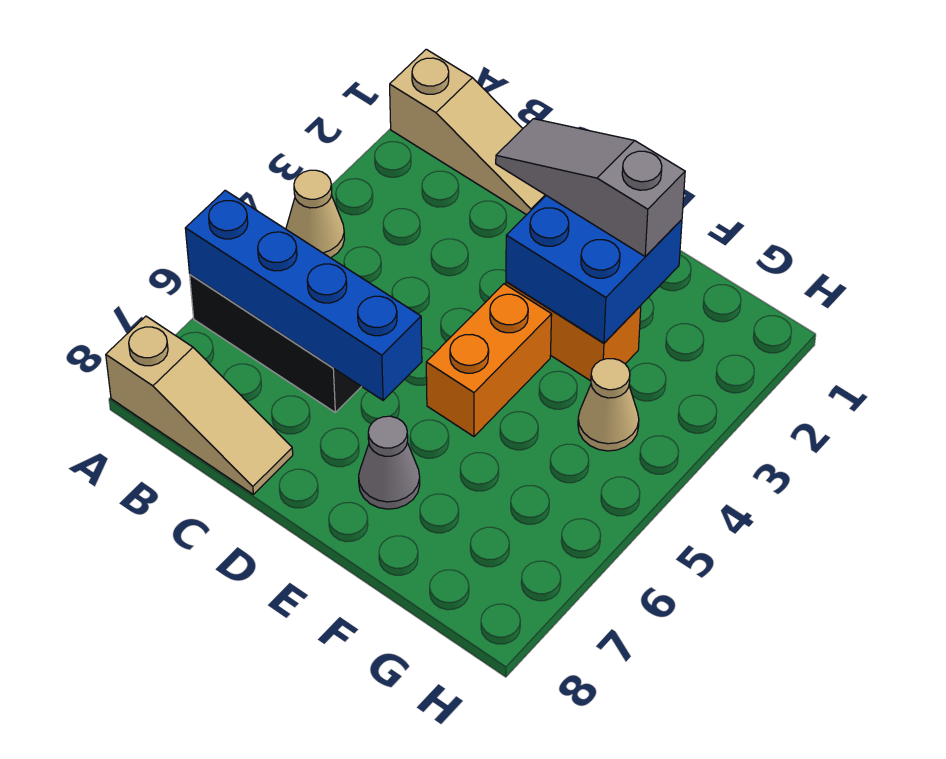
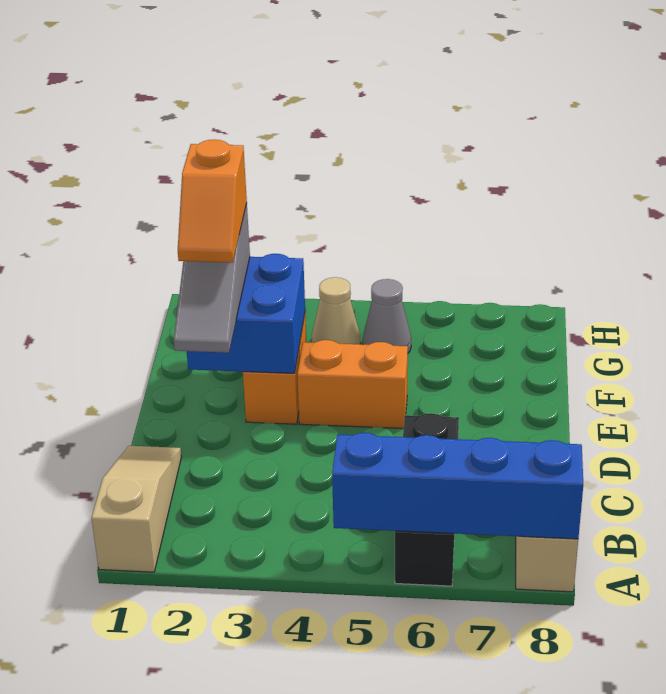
tan cone A4 level 1 -> none
blue brick A6:D6 level 2 -> blue brick A5:A8 level 2
none -> orange slope E2:F2 level 4 top F
grey cone E7 level 1 -> grey cone G5 level 1

